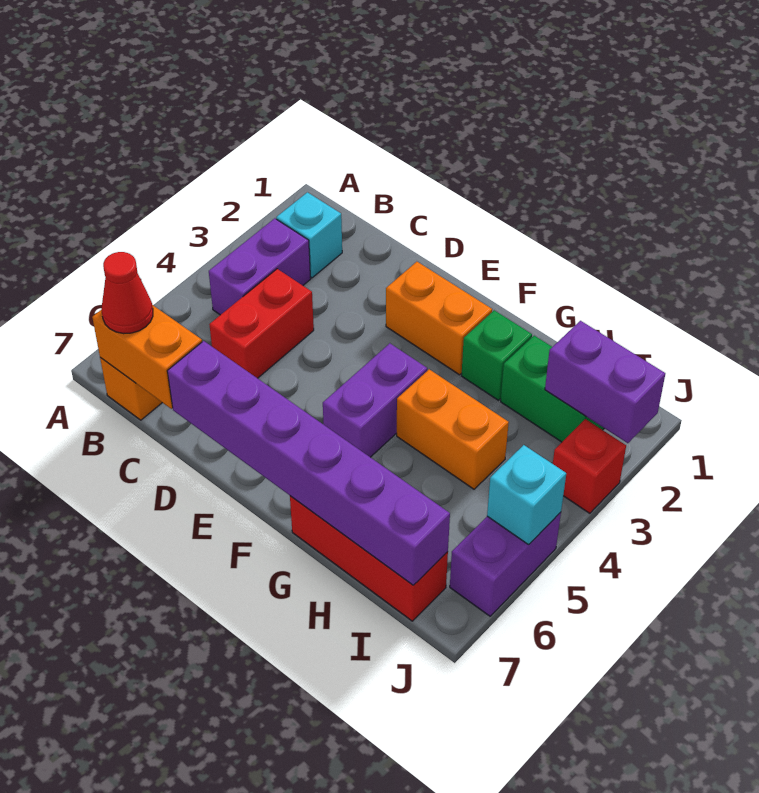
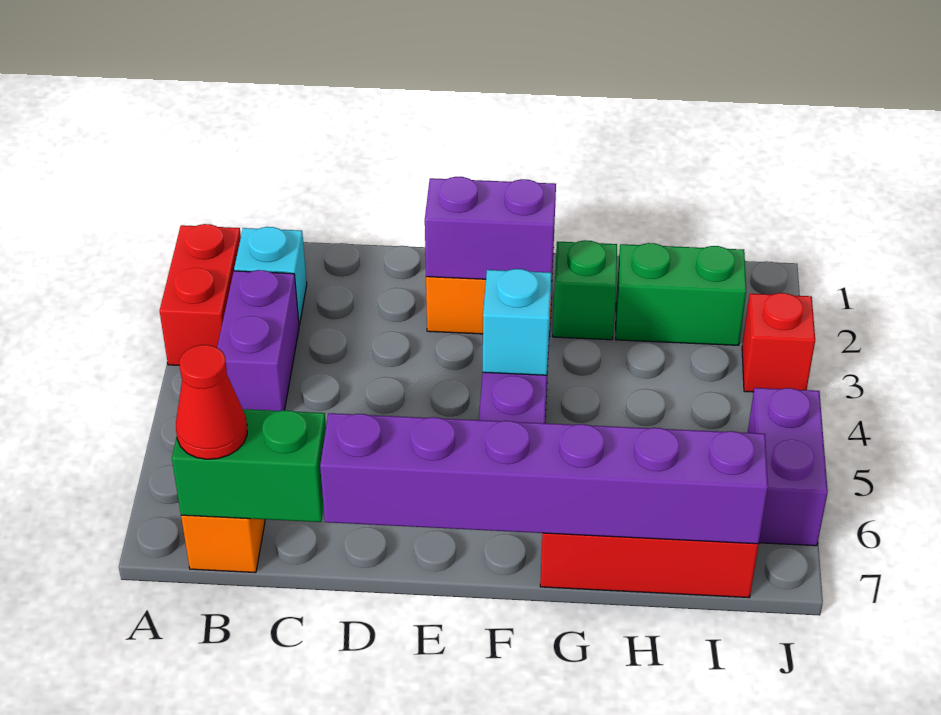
orange brick B7:C7 level 2 -> green brick B7:C7 level 2
red brick C4:C5 level 1 -> red brick A2:A3 level 1
orange brick G4:H4 level 1 -> none
purple brick I2:J2 level 2 -> purple brick E2:F2 level 2
cyan brick J5 level 2 -> cyan brick F4 level 2

